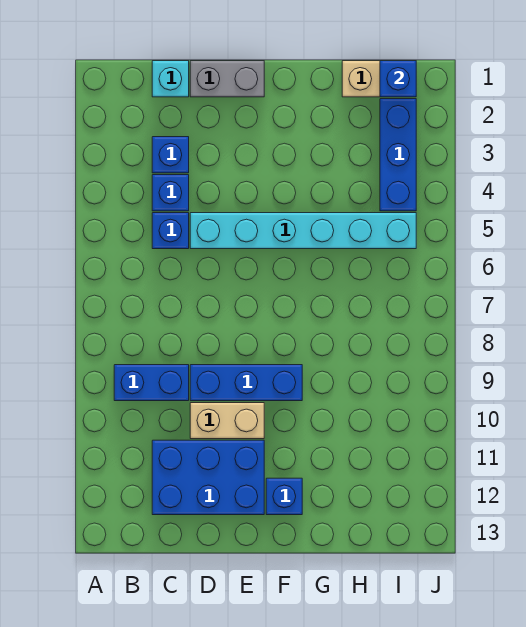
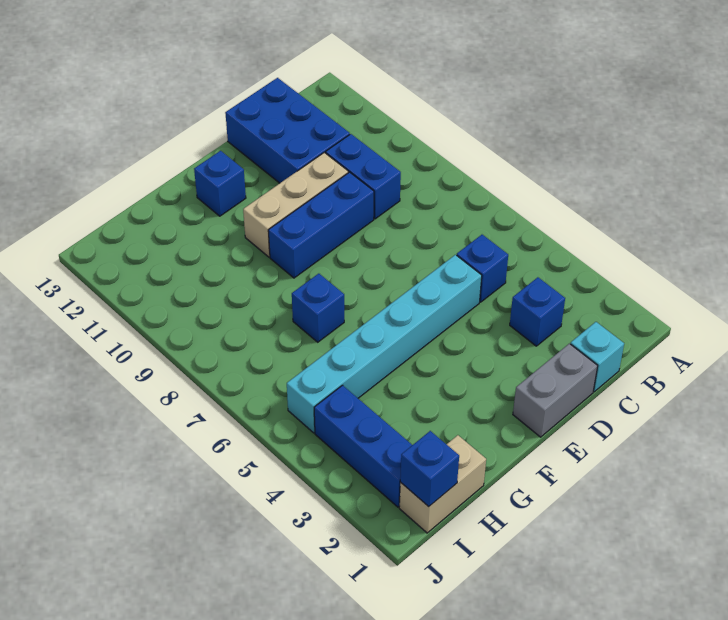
blue brick B9:C9 level 1 -> blue brick C9:C10 level 1
blue brick C4 level 1 -> blue brick G7 level 1
blue brick C11:E12 level 1 -> blue brick C11:D13 level 1
tan brick D10:E10 level 1 -> tan brick D10:F10 level 1

